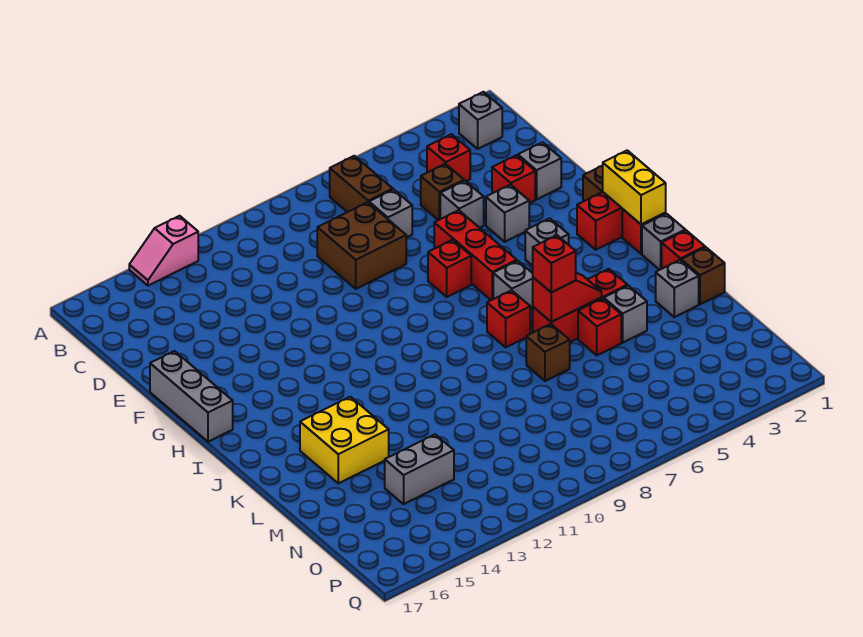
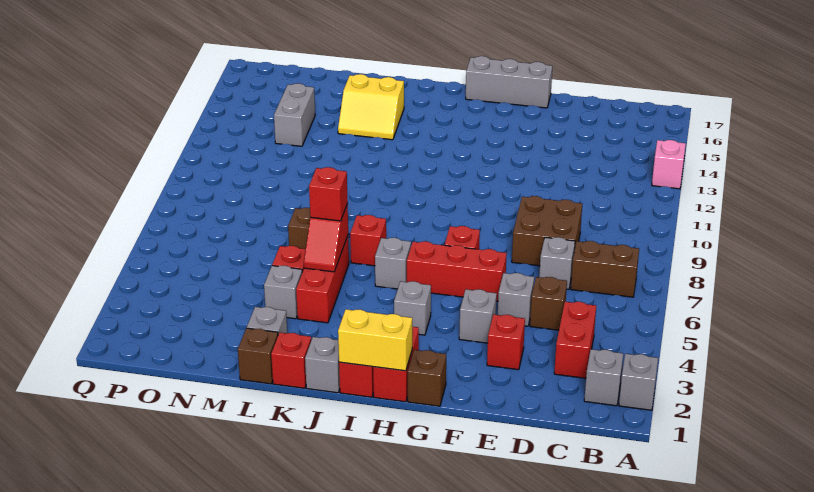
red brick C4 level 1 -> red brick C3:C4 level 1
grey brick E2 level 1 -> grey brick A2 level 1
yellow brick K14:L15 level 1 -> yellow slope K14:L15 level 1 top 15

